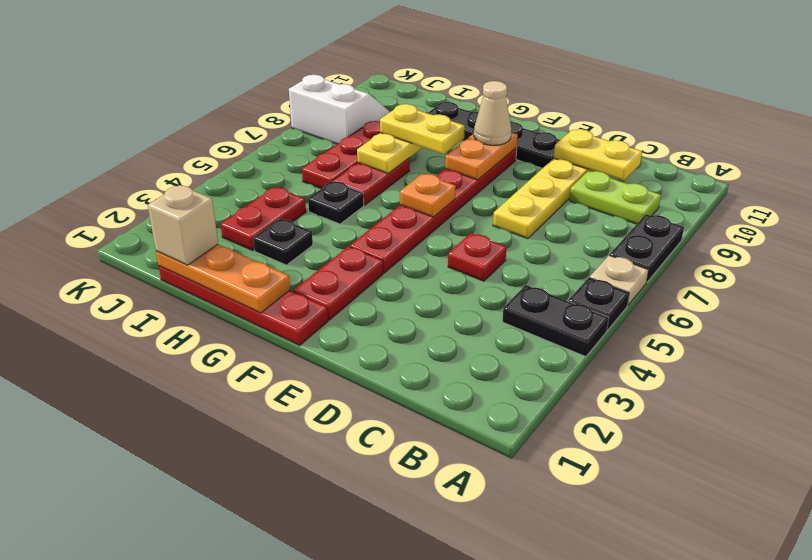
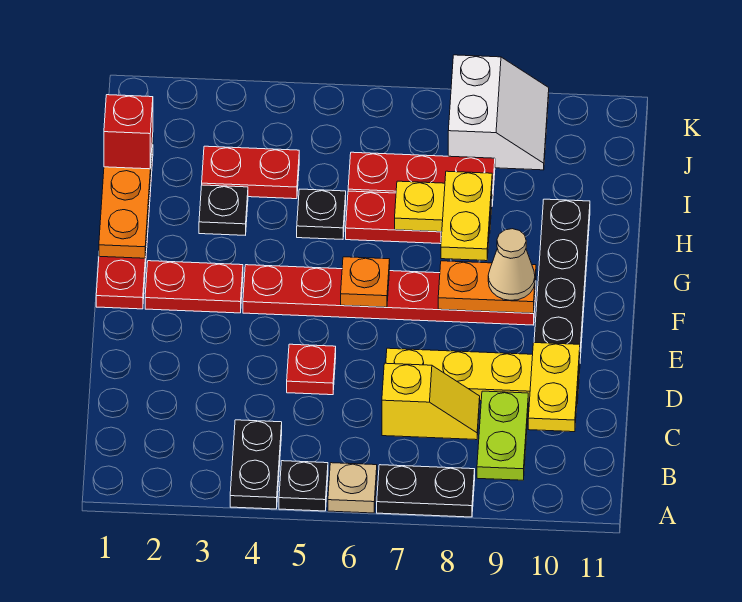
none -> yellow slope C7:C8 level 1 top 7
tan brick I1 level 3 -> red brick I1 level 3

